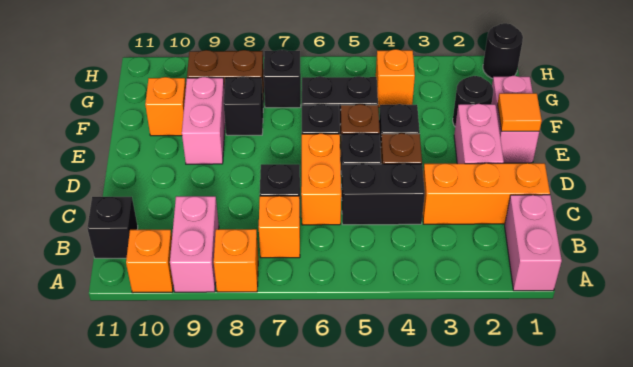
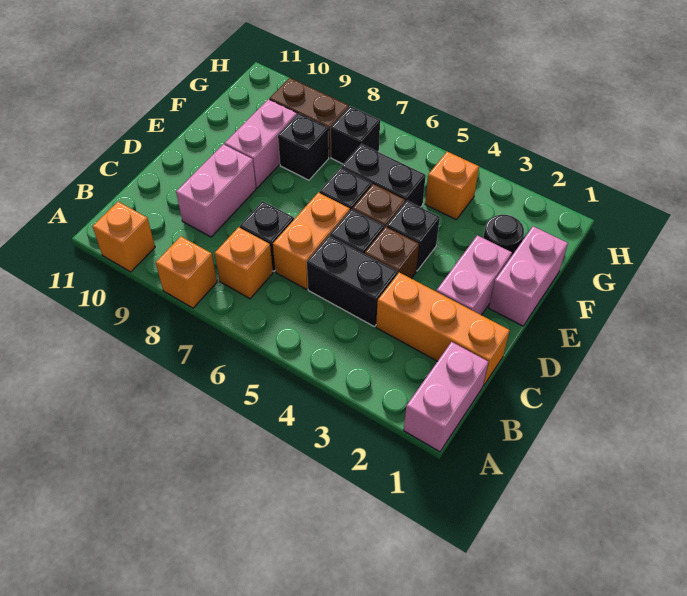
pink brick A9:B9 level 1 -> pink brick C9:D9 level 1
black brick B11 level 1 -> none
orange tile E1 level 2 -> none
orange brick F10 level 1 -> none
black round brick H1 level 1 -> none

